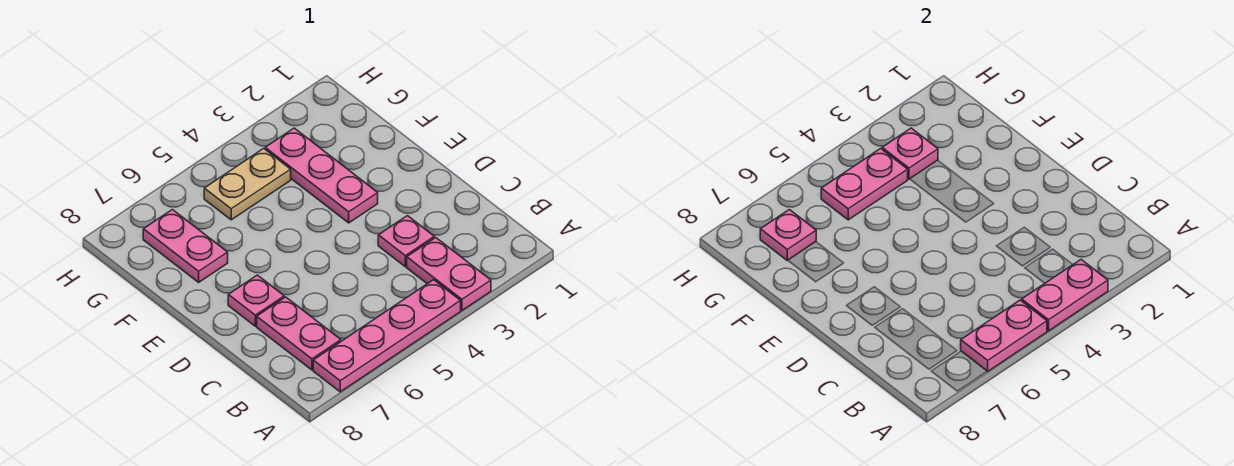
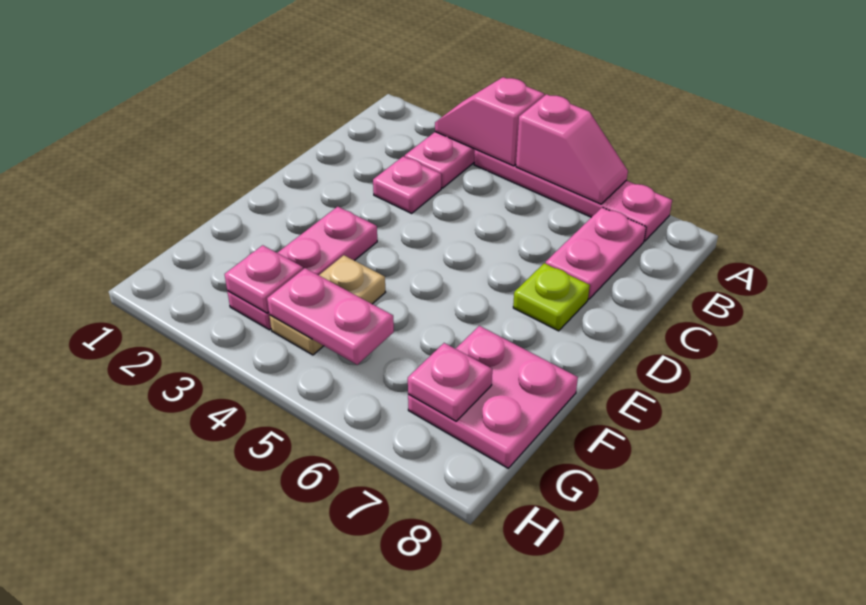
pink plate A3:A4 level 2 -> pink slope A3:A4 level 2 top 4
pink plate A5:A6 level 2 -> pink slope A5:A6 level 2 top 5
pink plate D7 level 1 -> lime plate D7 level 1
pink plate F7:G7 level 1 -> pink plate F7:G8 level 1
tan plate G4:G5 level 1 -> tan plate F4:G4 level 1

